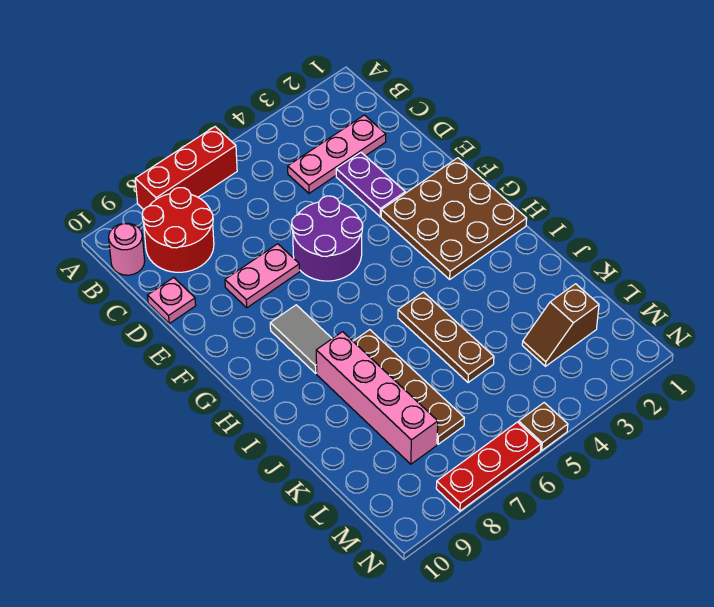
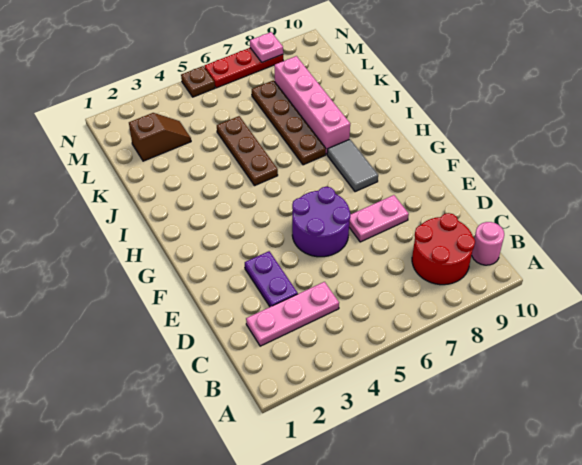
red brick A6:A8 level 1 -> none
pink plate D10 level 1 -> pink plate N8 level 2
brown plate F1:H3 level 1 -> none

